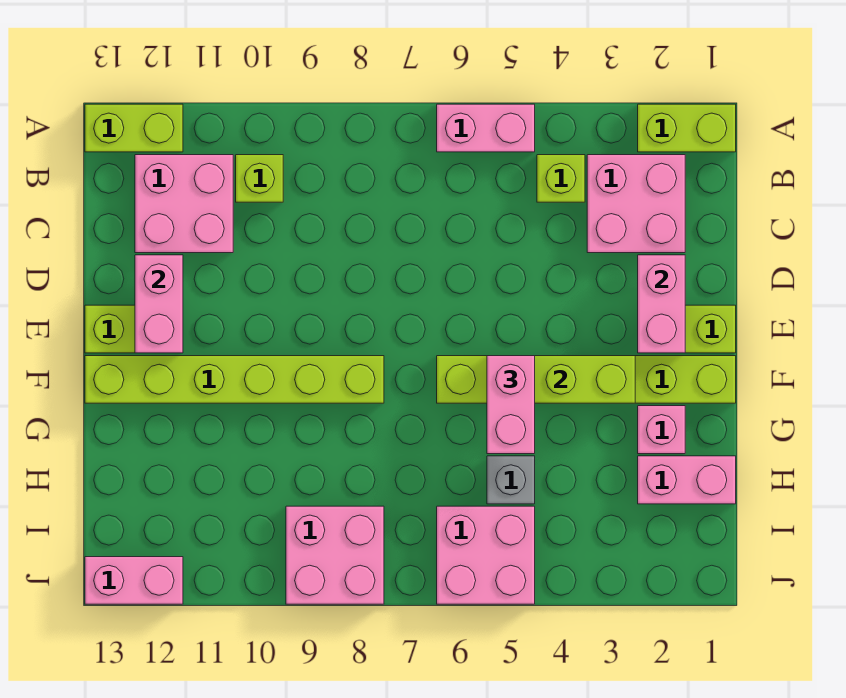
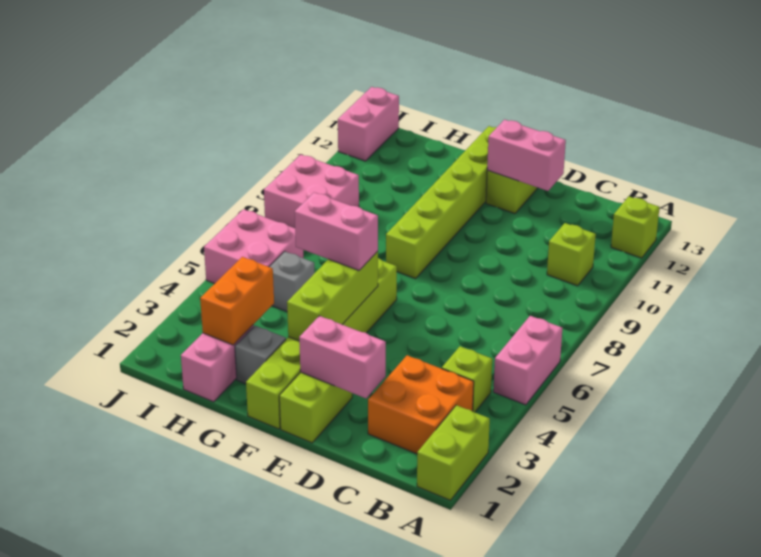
lime brick A12:A13 level 1 -> lime brick A12 level 1
pink brick B2:C3 level 1 -> orange brick B2:C3 level 1
pink brick B11:C12 level 1 -> none
pink brick G2 level 1 -> grey brick G2 level 1
none -> orange brick H2:H3 level 2

